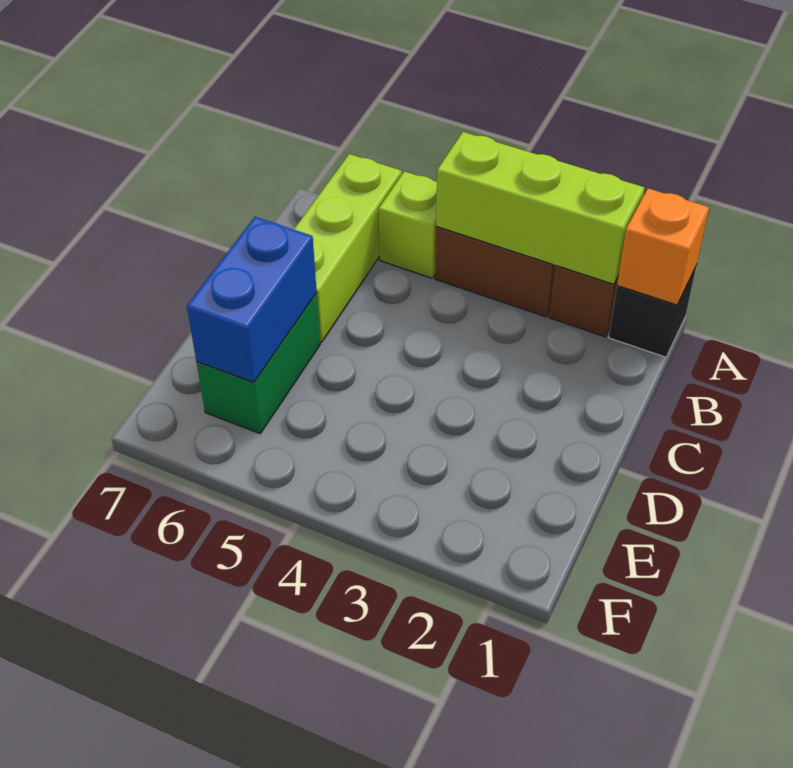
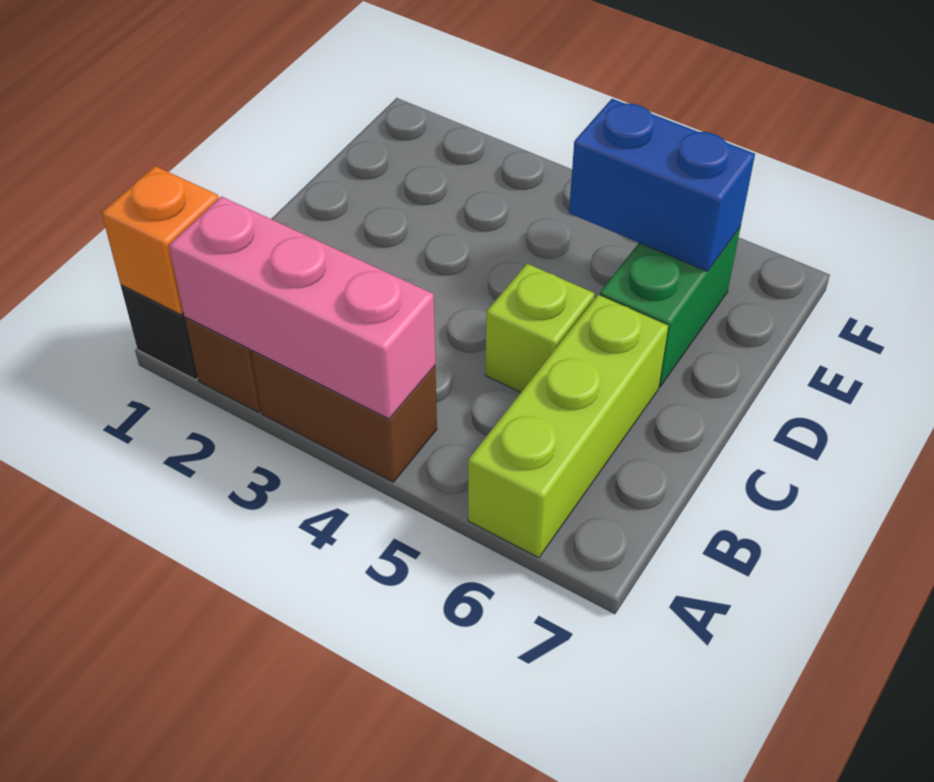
lime brick A2:A4 level 2 -> pink brick A2:A4 level 2
lime brick A5 level 1 -> lime brick C5 level 1
blue brick D6:E6 level 2 -> blue brick E5:E6 level 2

